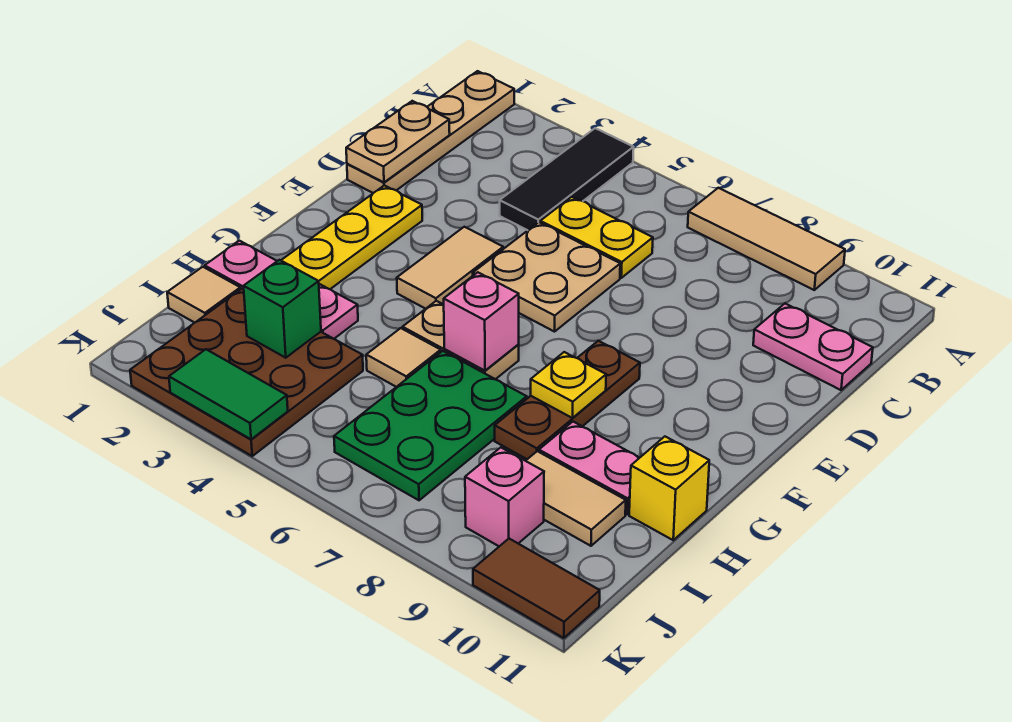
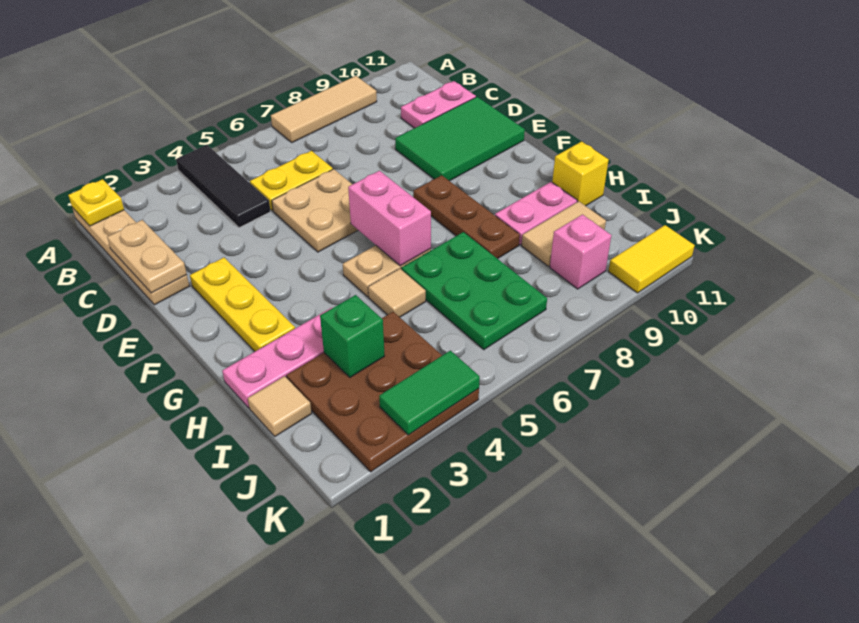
none -> green tile D9:E11 level 1
tan tile E4:F4 level 1 -> none
pink brick G6 level 2 -> pink brick F6:G6 level 2
yellow plate G8 level 2 -> yellow plate A1 level 2
brown tile K10:K11 level 1 -> yellow tile K10:K11 level 1

